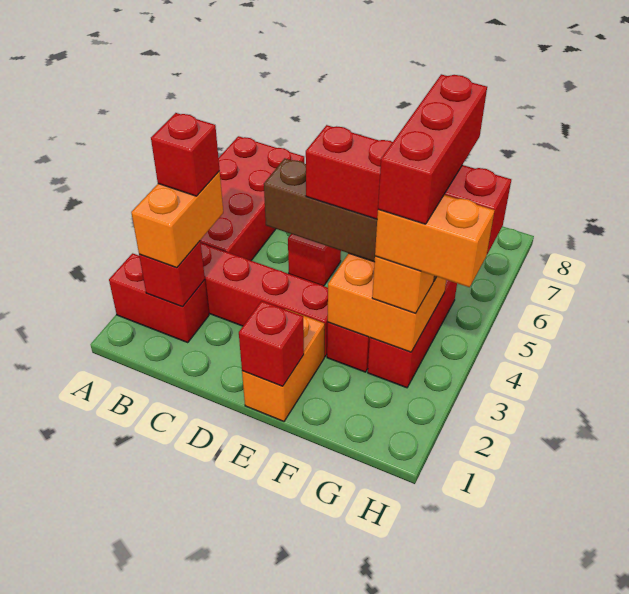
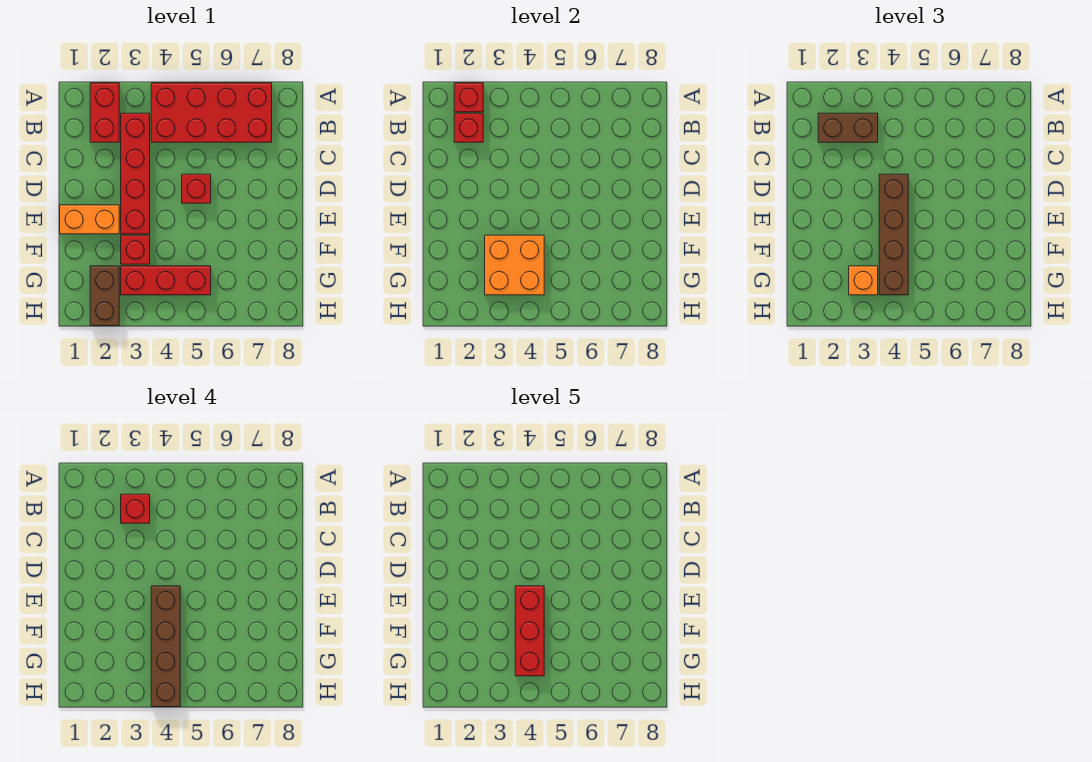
orange brick B2:B3 level 3 -> brown brick B2:B3 level 3
red brick E1 level 2 -> red brick A2 level 2
red brick E4:H4 level 4 -> brown brick E4:H4 level 4
none -> brown brick G2:H2 level 1
orange brick G3:H3 level 4 -> none
red brick G3:G5 level 5 -> red brick E4:G4 level 5

